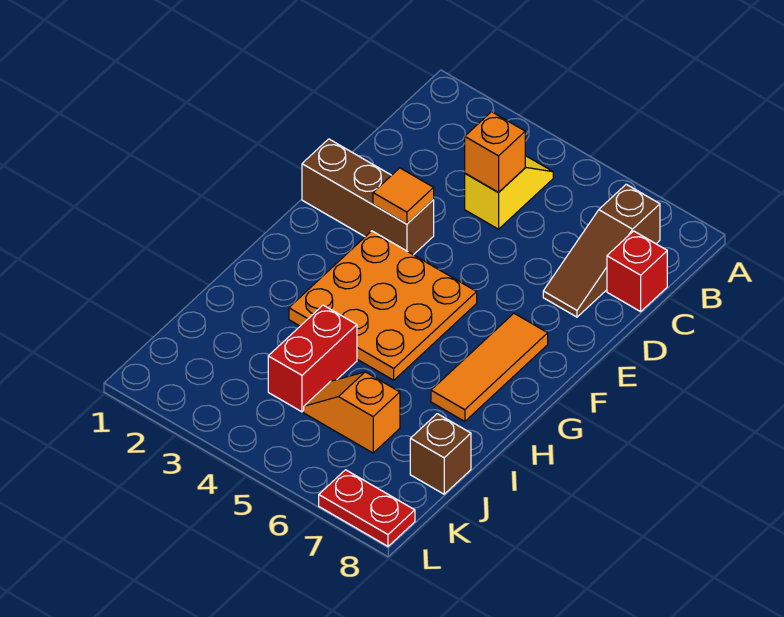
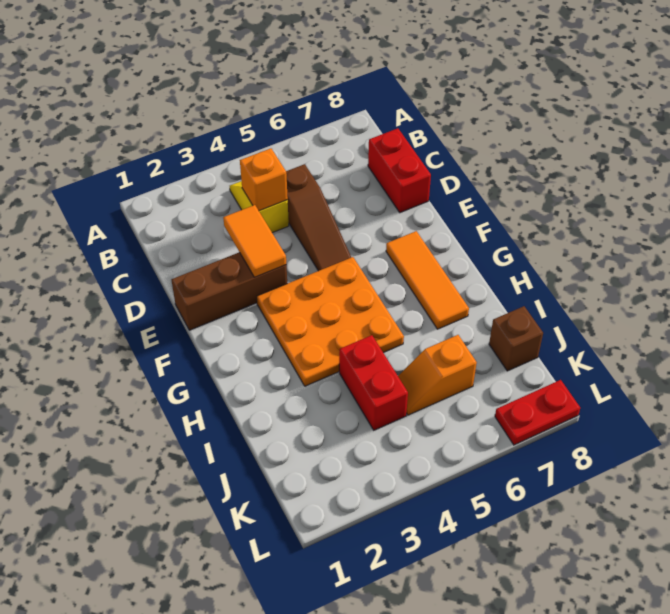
brown slope B7:D7 level 1 top B -> brown slope C5:E5 level 1 top C
red brick C8 level 1 -> red brick C8:D8 level 1
orange tile E3 level 2 -> orange tile D3:E3 level 2

